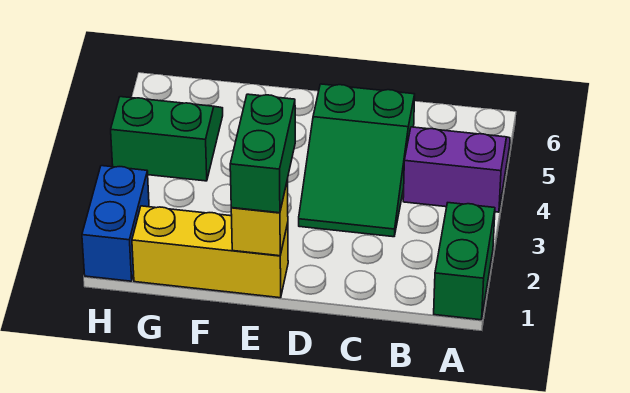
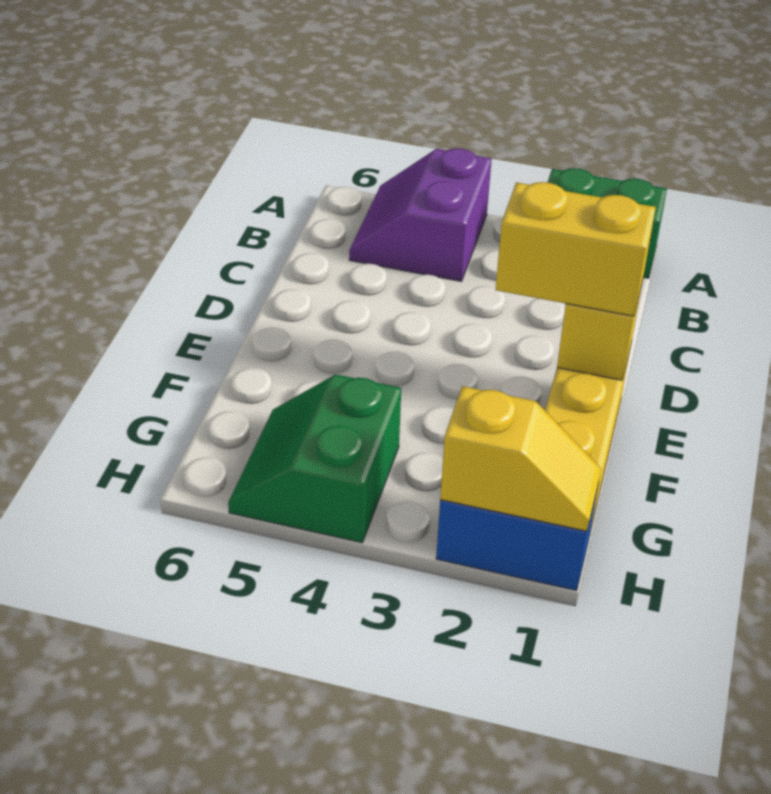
green slope C3:D5 level 1 top 5 -> none
green brick E1:E2 level 3 -> yellow brick E1:E2 level 3
none -> yellow slope H1:H2 level 2 top 2

